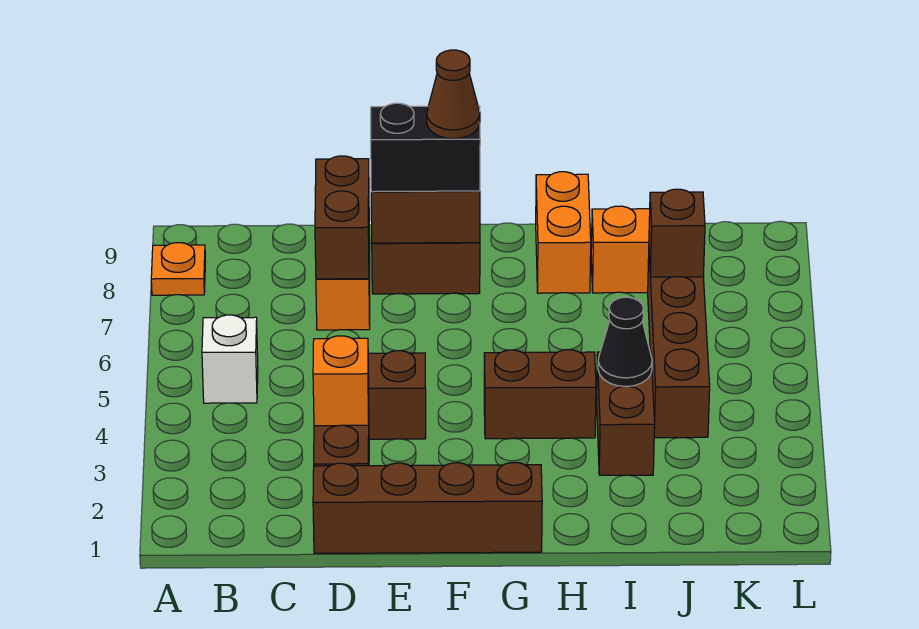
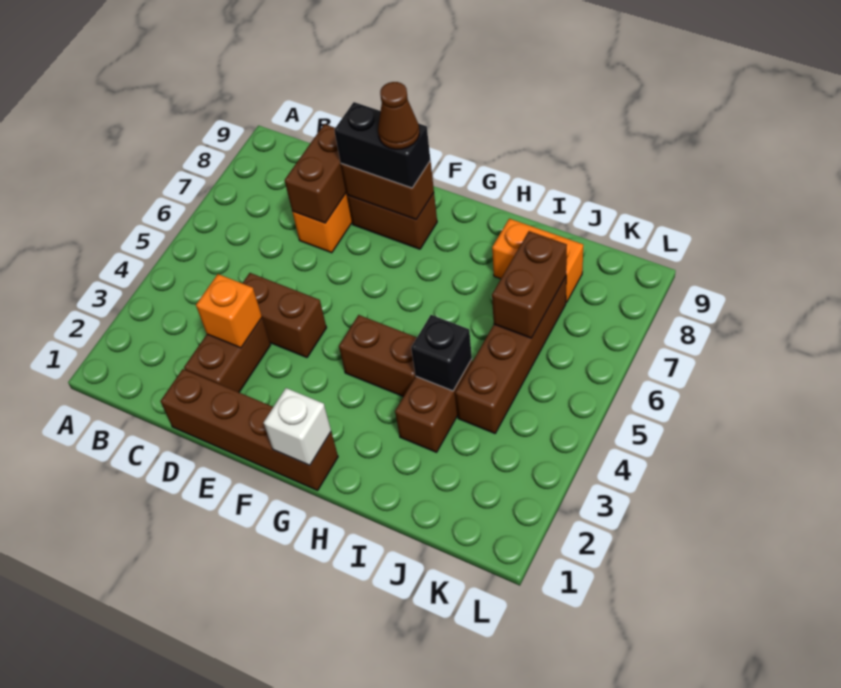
orange plate A8 level 1 -> none
white brick B5 level 1 -> white brick G1 level 2
orange brick H8:H9 level 1 -> none
black cone I4 level 2 -> black brick I4 level 2
brown brick J7 level 2 -> brown brick J6:J7 level 2

